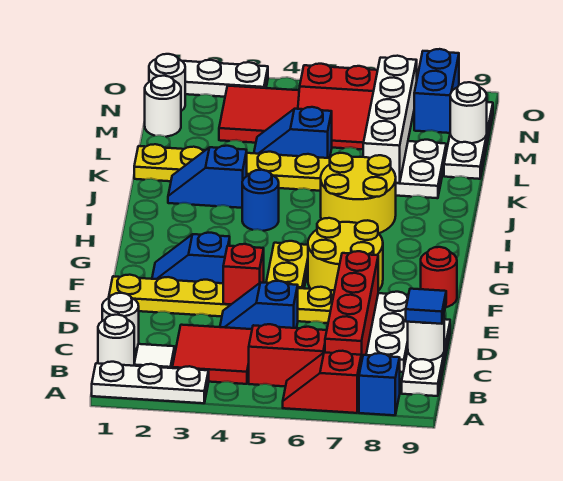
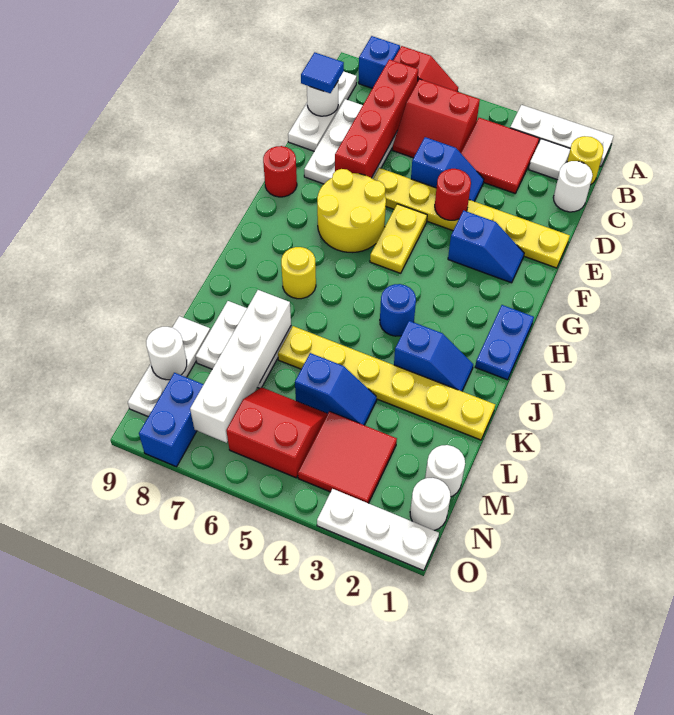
white round brick B1 level 1 -> yellow round brick B1 level 1
red brick E4 level 2 -> red round brick E4 level 2
none -> blue plate H1:I1 level 1
yellow round brick I6:J7 level 1 -> yellow round brick I7 level 1

